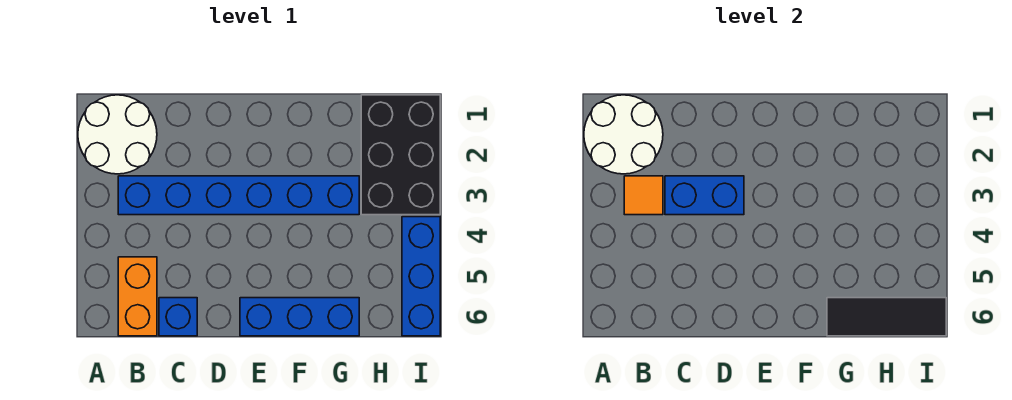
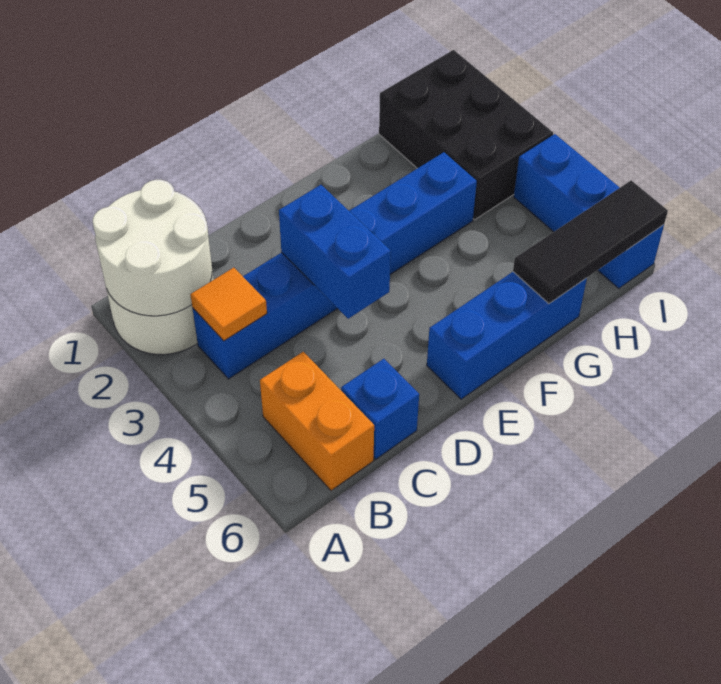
blue brick C3:D3 level 2 -> blue brick D3:D4 level 2

